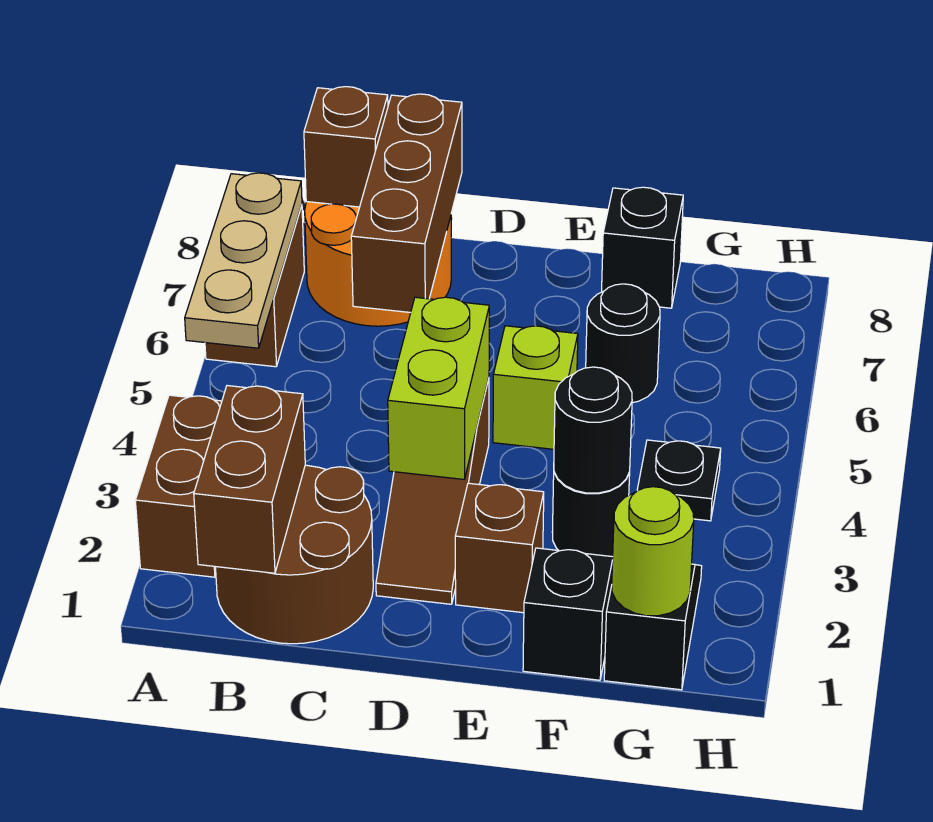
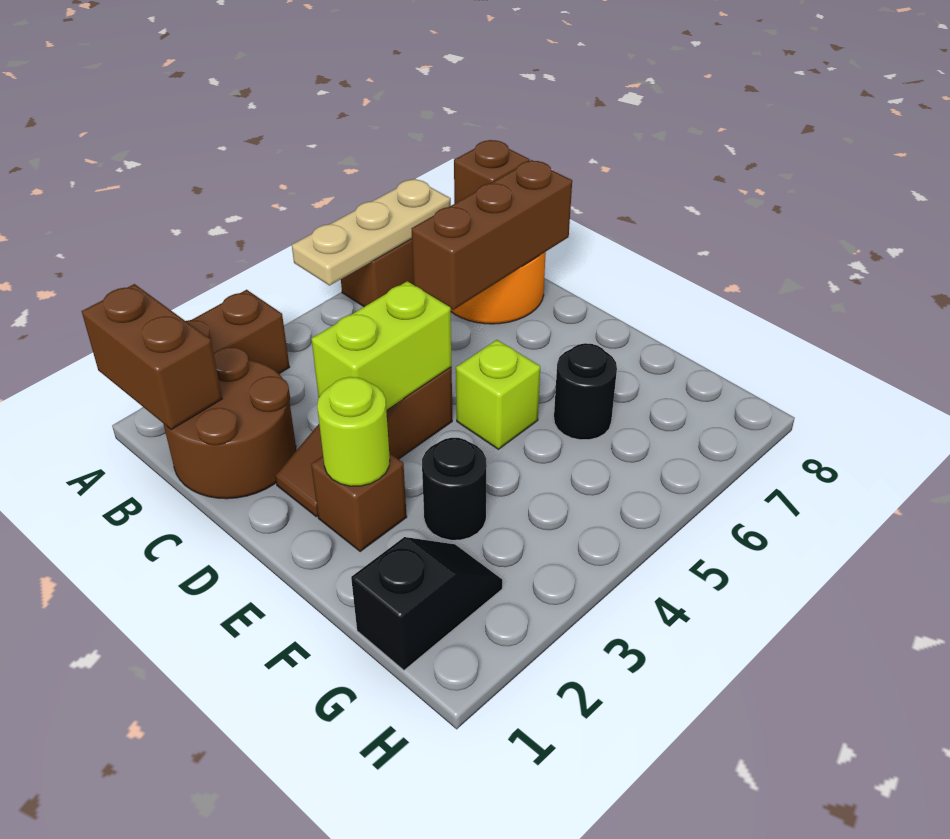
brown brick B1:B2 level 2 -> brown brick A1:B1 level 2
black brick F1 level 1 -> none
black round brick F3 level 2 -> none
black brick F8 level 1 -> none
lime round brick G1 level 2 -> lime round brick E2 level 2
black plate G4 level 1 -> none

